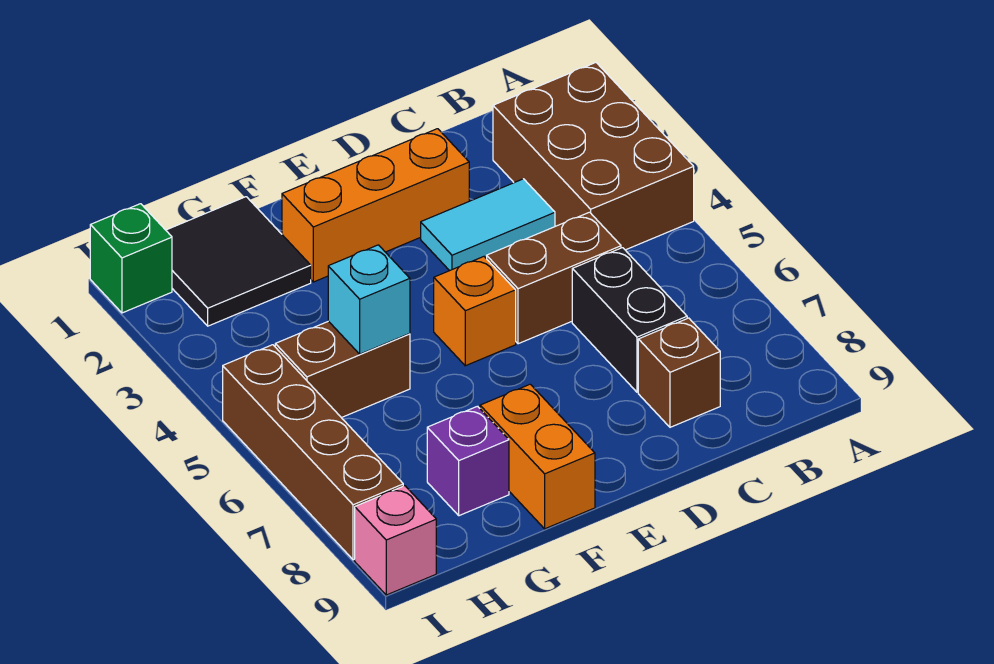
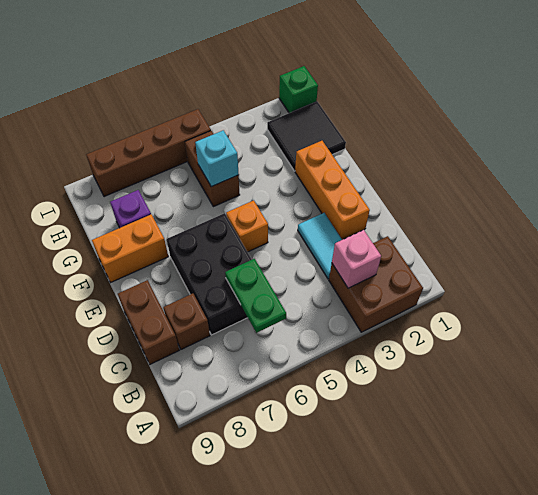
brown brick A2:B4 level 1 -> brown brick A2:B3 level 1
none -> green plate B6:C6 level 2
brown brick C5:D5 level 1 -> brown brick C9:D9 level 1
black brick C6:C7 level 1 -> black brick C6:E7 level 1
pink brick I9 level 1 -> pink brick B3 level 2

